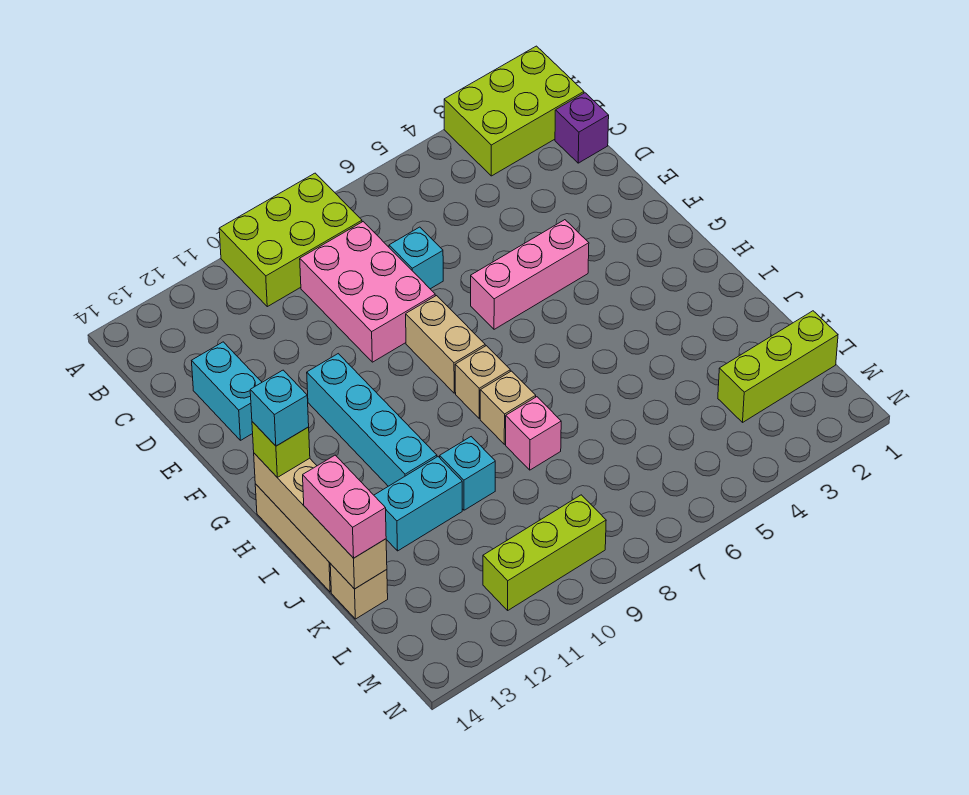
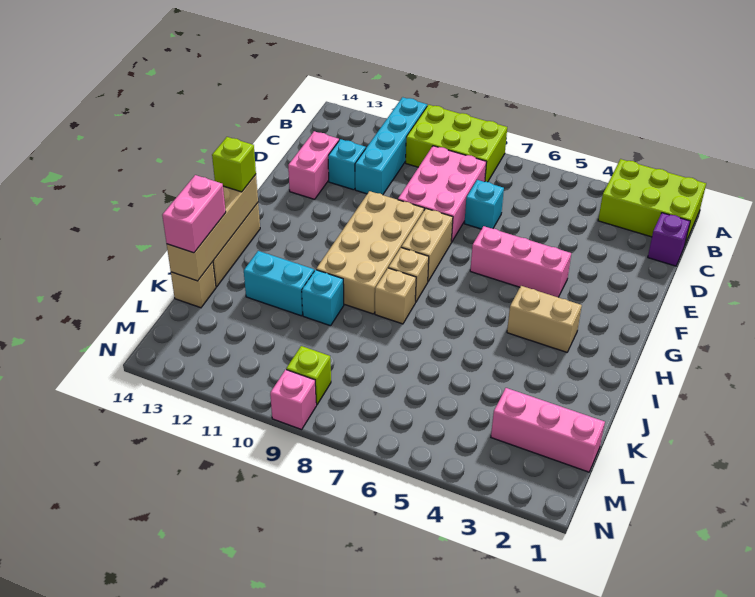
cyan brick D13:E13 level 1 -> pink brick D13:E13 level 1
none -> tan brick F9:I10 level 1
cyan brick F11:I11 level 1 -> cyan brick A11:D11 level 1
none -> tan brick H3:H4 level 1
cyan brick H14 level 4 -> cyan brick D12 level 1
pink brick J8 level 1 -> pink brick N9 level 1
lime brick L1:L3 level 1 -> pink brick L1:L3 level 1
lime brick M9:M11 level 1 -> lime brick M9 level 1

